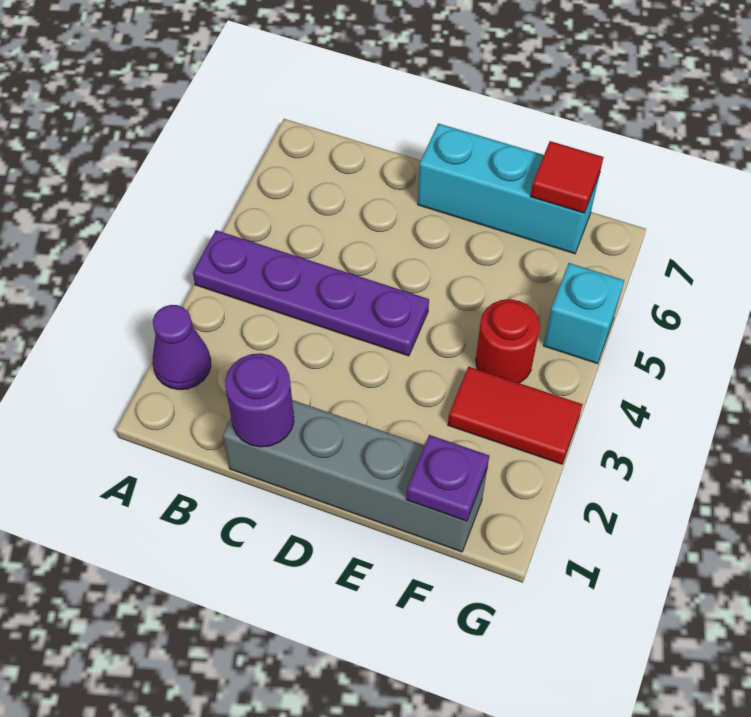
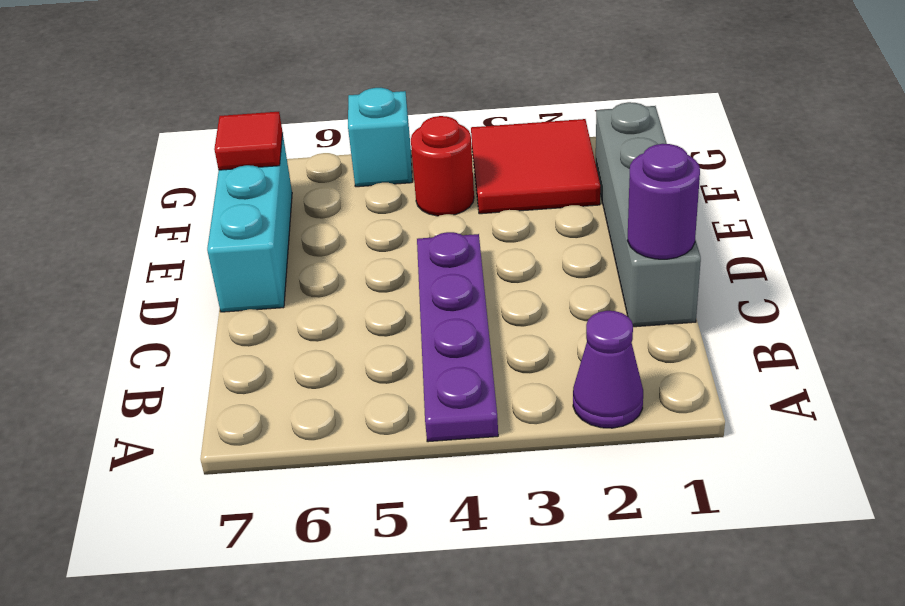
purple plate F1 level 2 -> none
red tile F3:G3 level 1 -> red tile F2:G3 level 1

